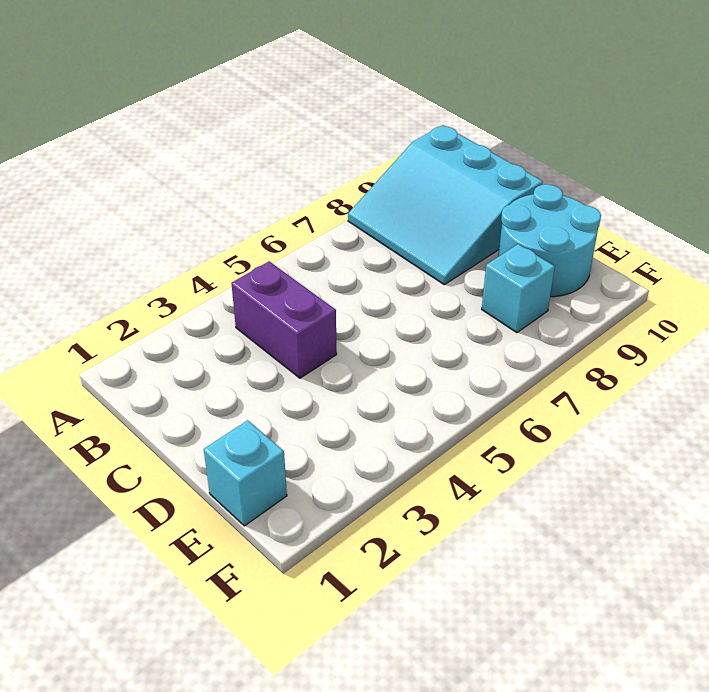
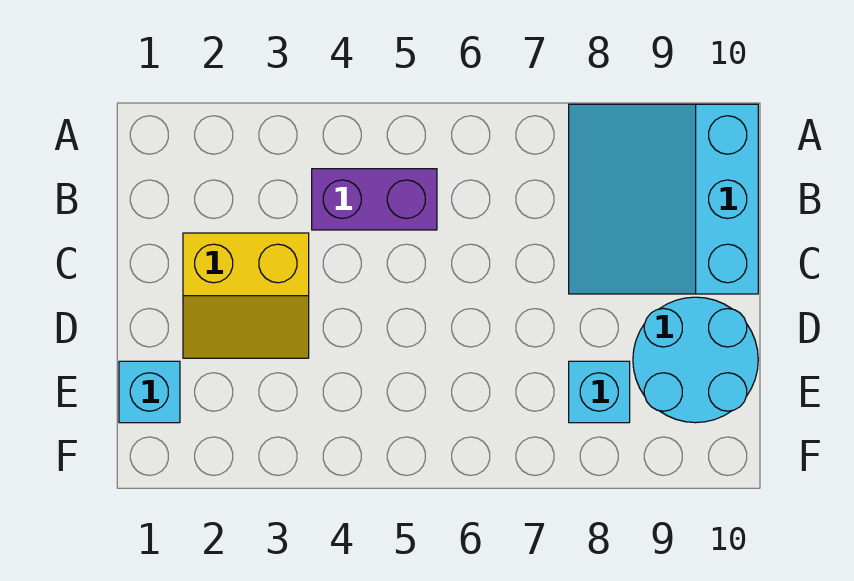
purple brick B4:C4 level 1 -> purple brick B4:B5 level 1
none -> yellow slope C2:D3 level 1 top C

